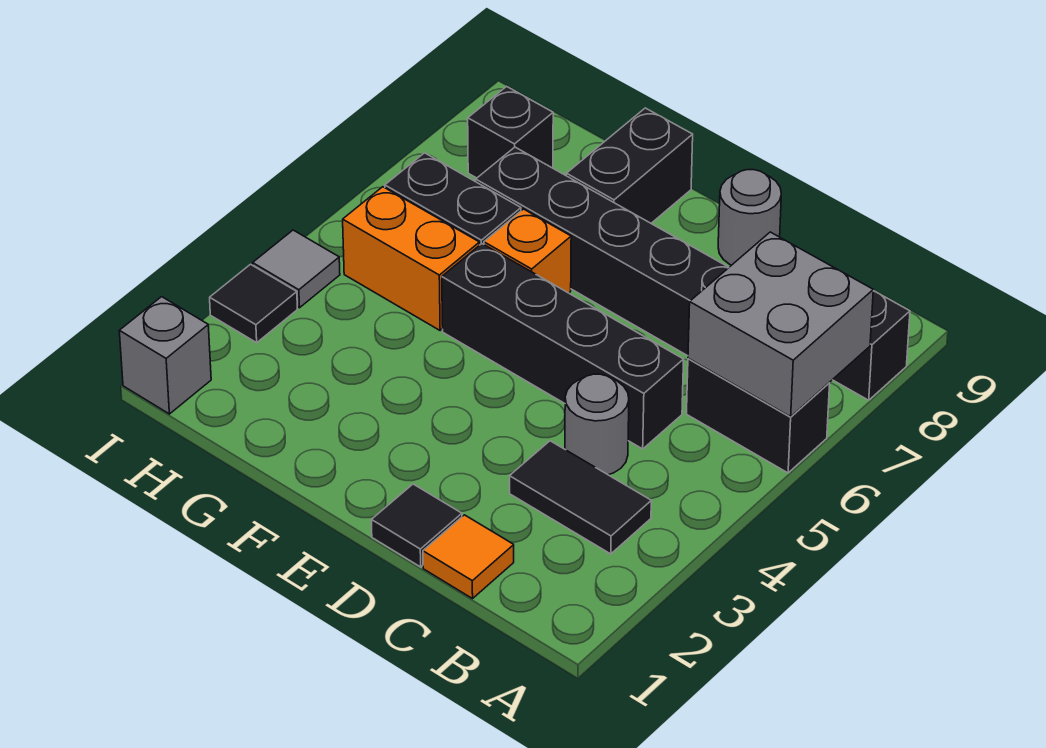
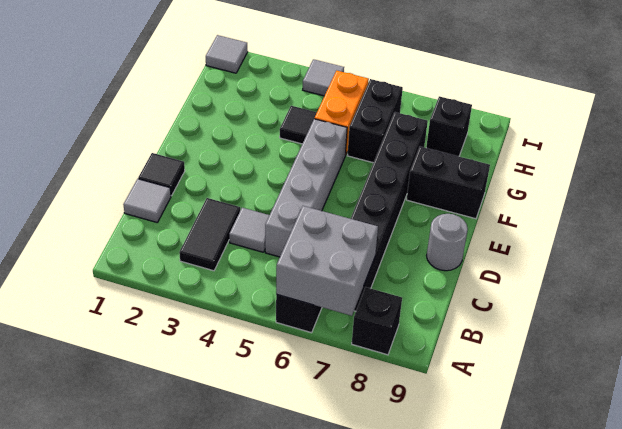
orange tile C1 level 1 -> grey tile C1 level 1
grey round brick C4 level 1 -> grey tile C4 level 1
black brick C5:F5 level 1 -> grey brick C5:F5 level 1
orange brick F6 level 1 -> none
grey brick I1 level 1 -> grey tile I1 level 1
black tile I3 level 1 -> black tile G4 level 1

